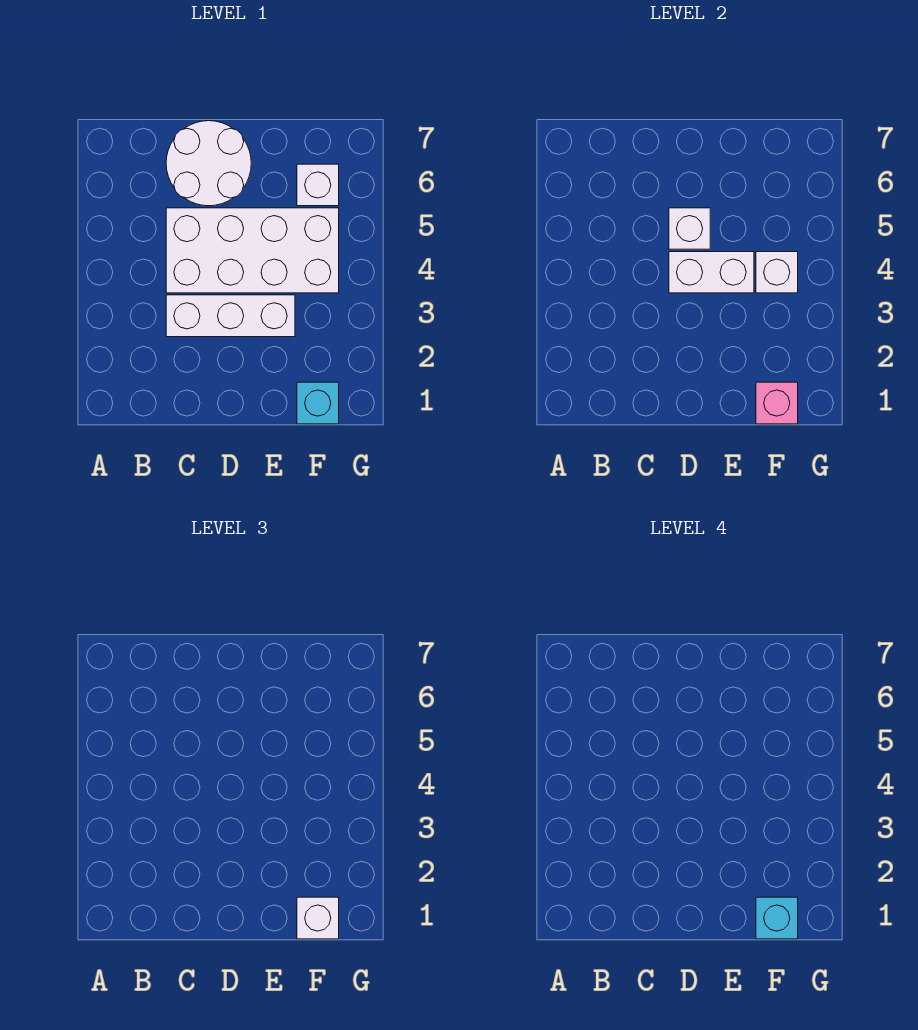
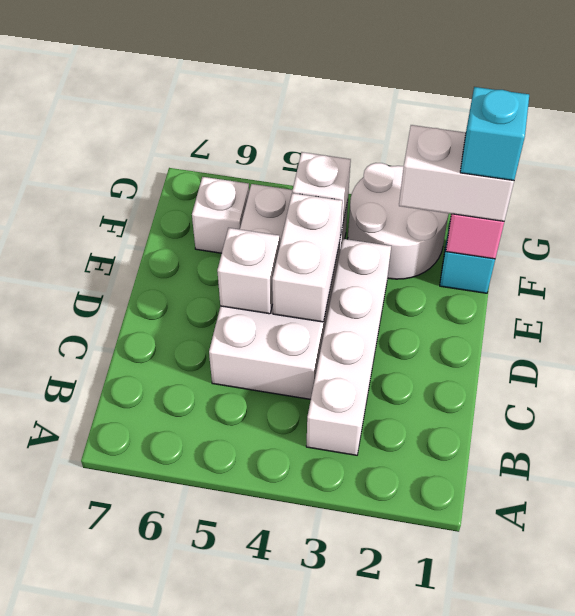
white brick C3:E3 level 1 -> white brick B3:E3 level 1
white round brick C6:D7 level 1 -> white round brick F2:G3 level 1
white brick F1 level 3 -> white brick F1:F2 level 3

